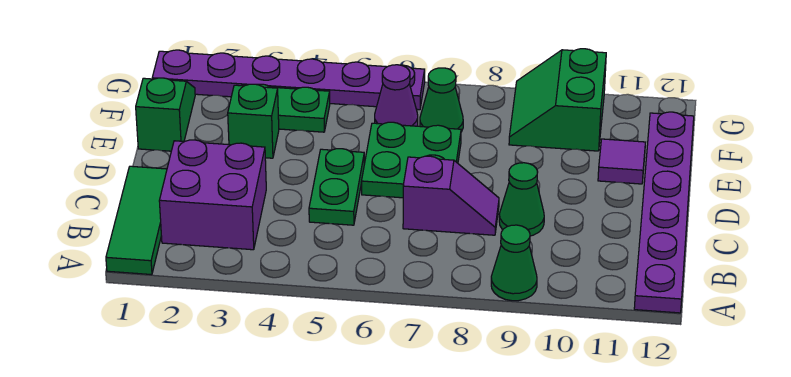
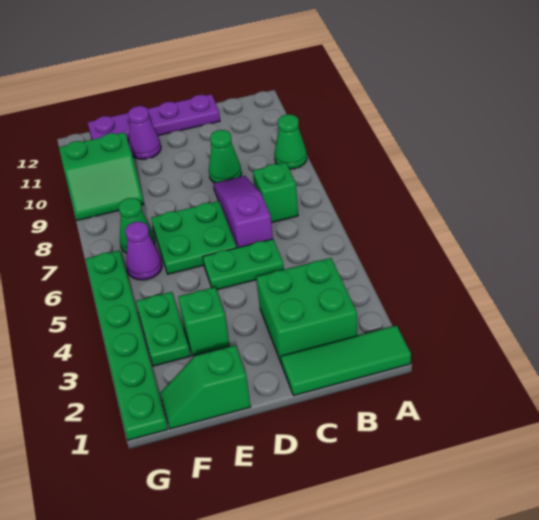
purple plate A12:F12 level 1 -> purple plate C12:F12 level 1
purple brick B2:C3 level 1 -> green brick B2:C3 level 1
none -> green brick B7 level 1
purple slope C7:C8 level 1 top 7 -> purple slope C6:C8 level 1 top 6
purple tile E11 level 1 -> purple cone E11 level 1
purple plate G1:G6 level 1 -> green plate G1:G6 level 1

